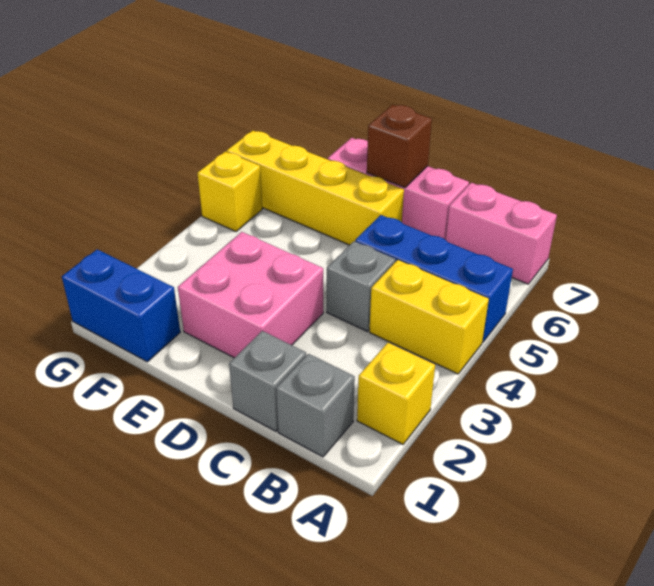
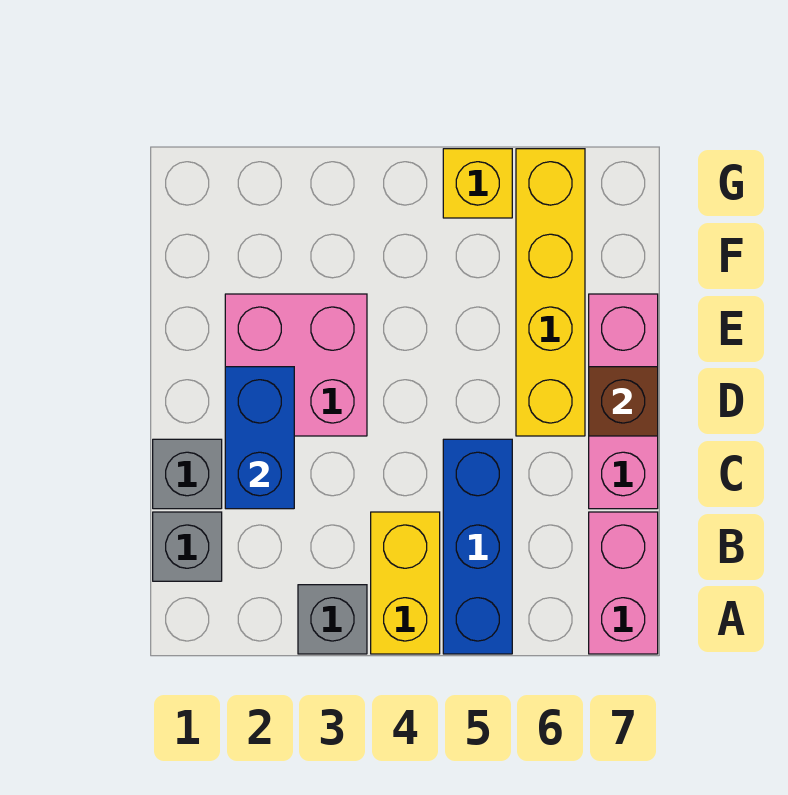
yellow brick A2 level 1 -> none
grey brick C4 level 1 -> grey brick A3 level 1
blue brick F1:G1 level 1 -> blue brick C2:D2 level 2

